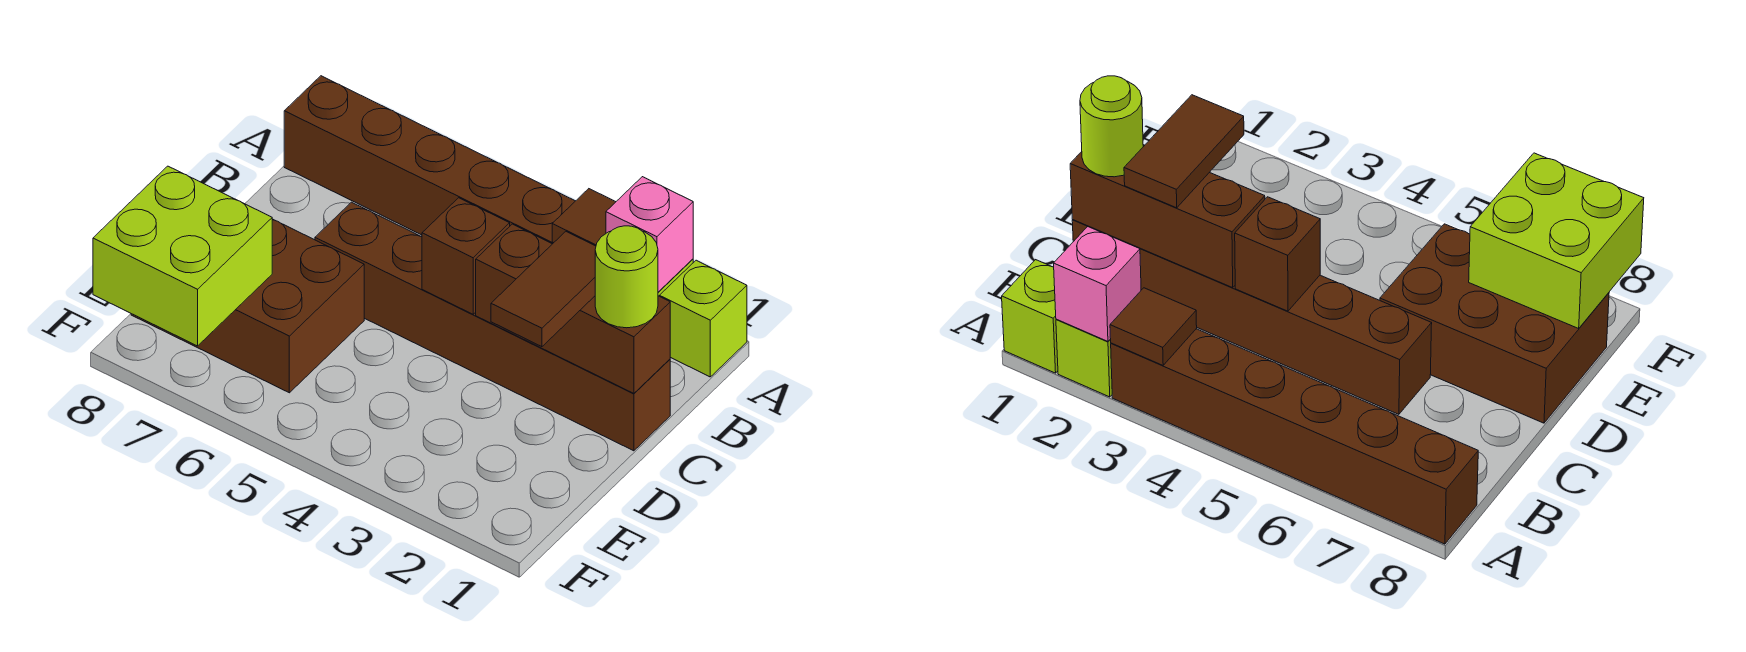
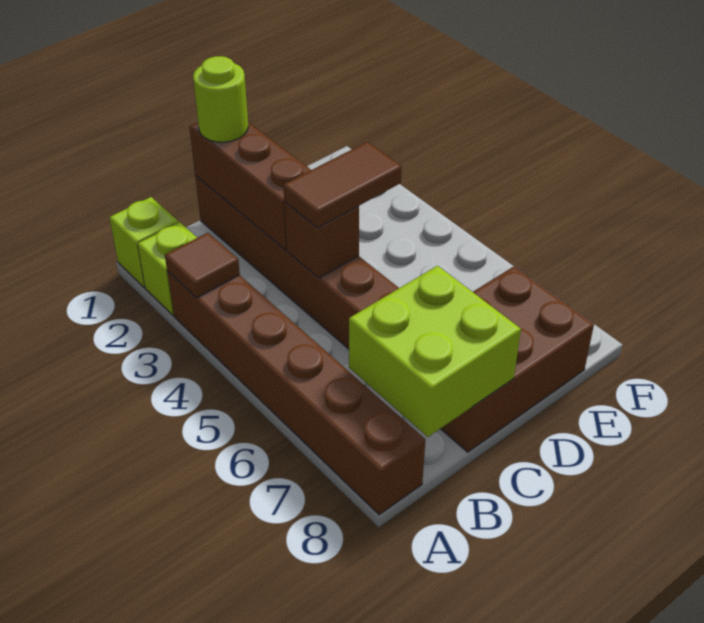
pink brick A2 level 2 -> none
brown tile C2:D2 level 3 -> brown tile C4:D4 level 3
brown brick D6:E8 level 1 -> brown brick C7:E8 level 1
lime brick E7:F8 level 2 -> lime brick B7:C8 level 2

